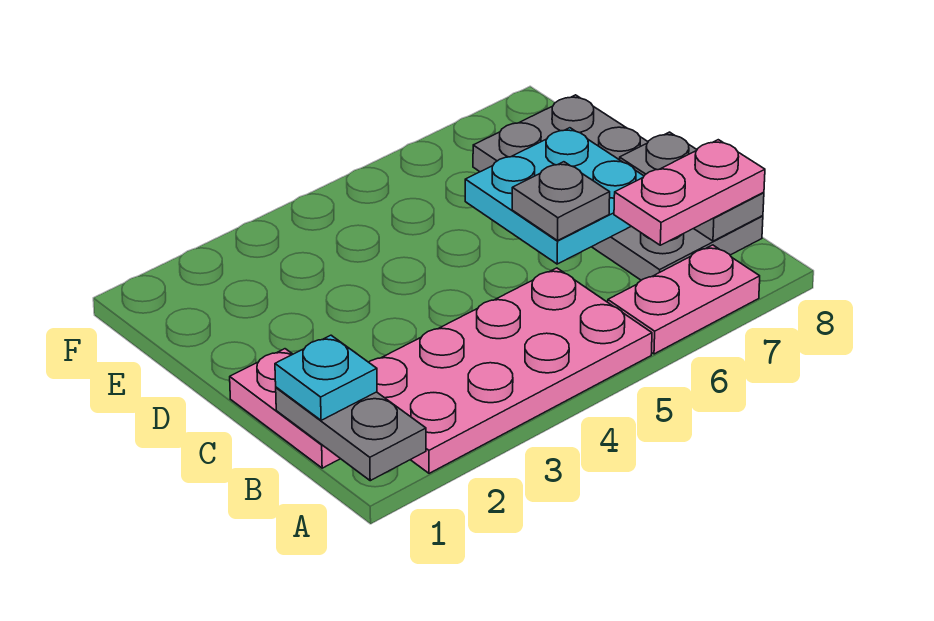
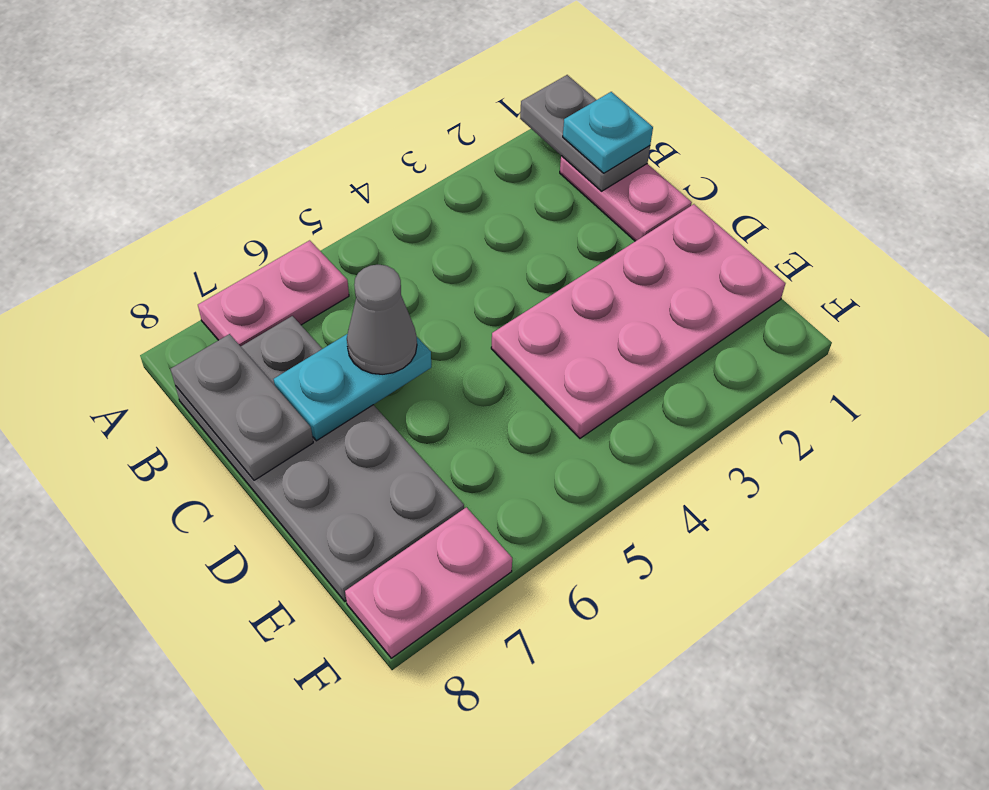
pink plate A2:B5 level 1 -> pink plate D1:E4 level 1
pink plate B7:B8 level 3 -> pink plate F7:F8 level 1
cyan plate C6:D7 level 2 -> cyan plate C6:C7 level 2
grey plate C6 level 3 -> grey cone C6 level 3

